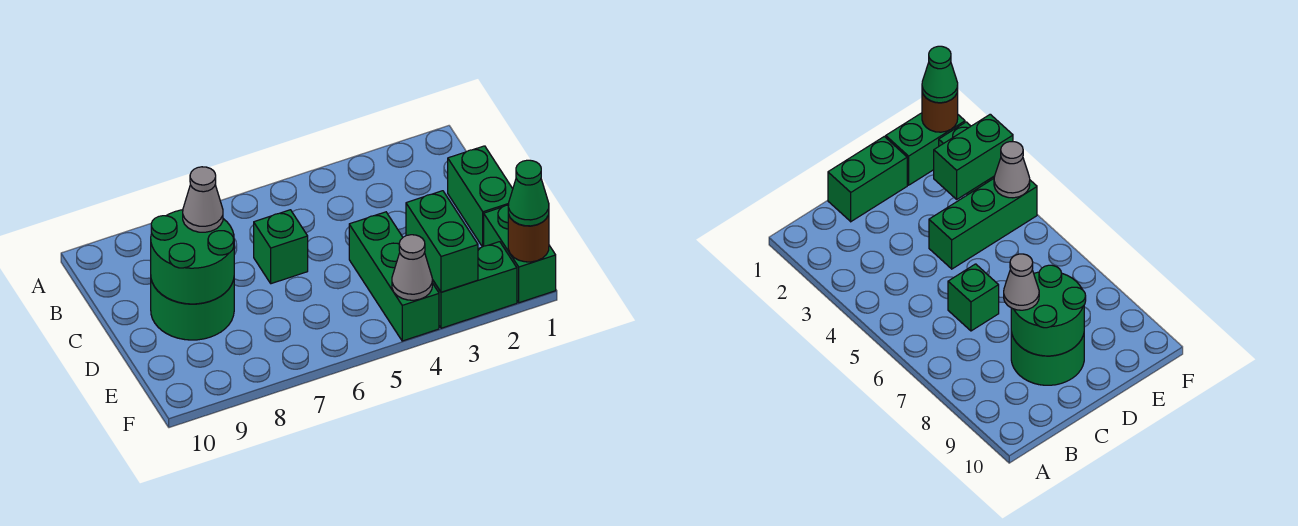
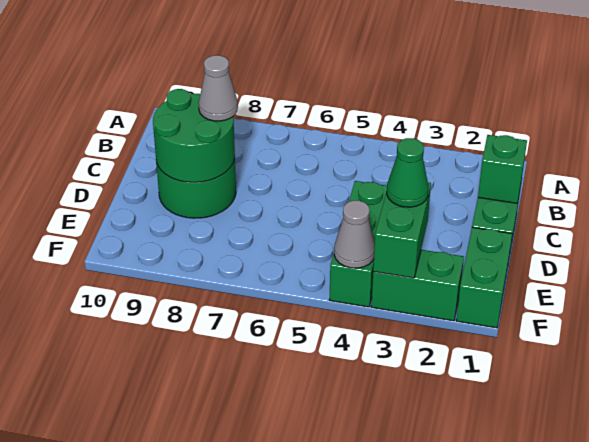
green brick C6 level 1 -> green brick C1 level 2
brown round brick F1 level 2 -> none
green cone F1 level 3 -> green cone E3 level 3

